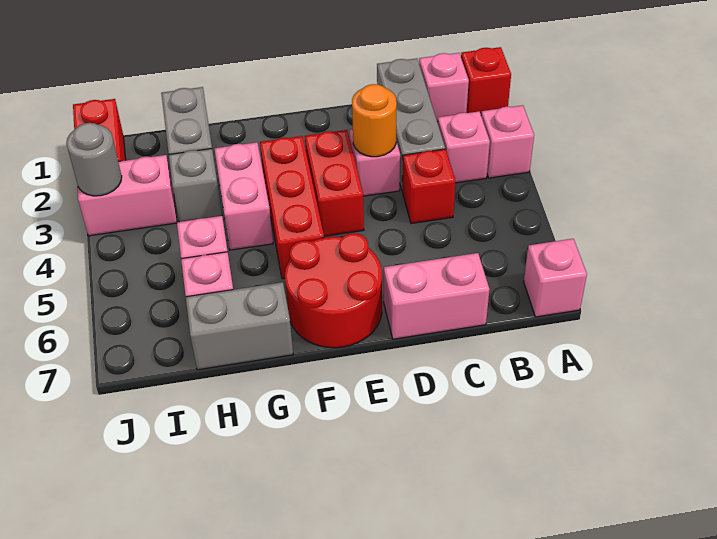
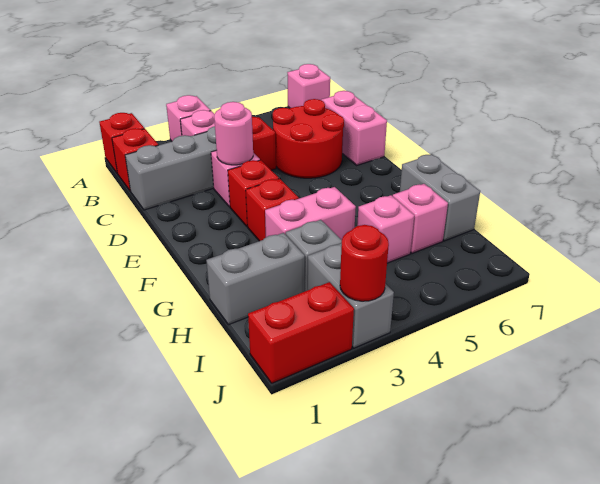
pink brick B1 level 1 -> red brick B1 level 1
orange round brick D3 level 2 -> pink round brick D3 level 2
red brick E3:E4 level 1 -> red brick E3 level 1
red round brick E6:F7 level 1 -> red round brick C5:D6 level 1
red brick F3:F5 level 1 -> red brick F3 level 1
pink brick I3:J3 level 1 -> grey brick I3:J3 level 1
grey round brick J3 level 2 -> red round brick J3 level 2

